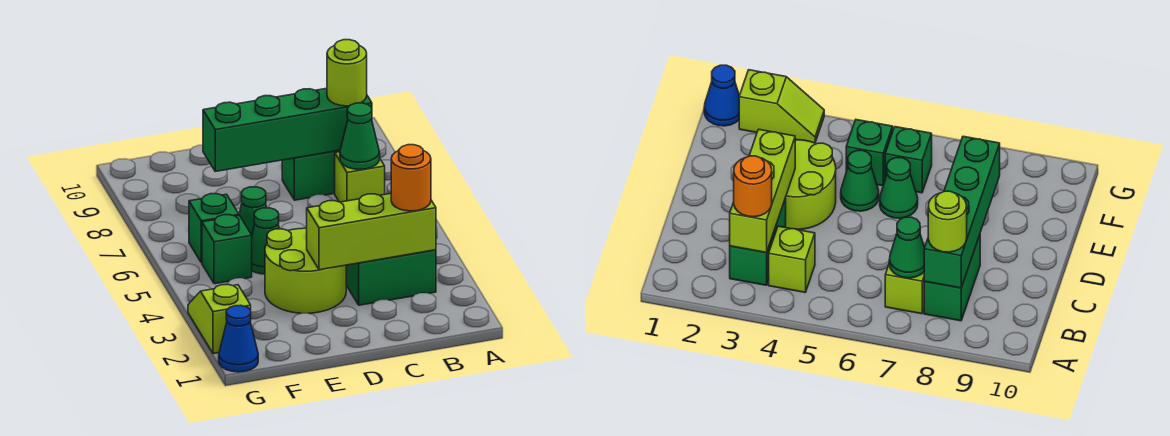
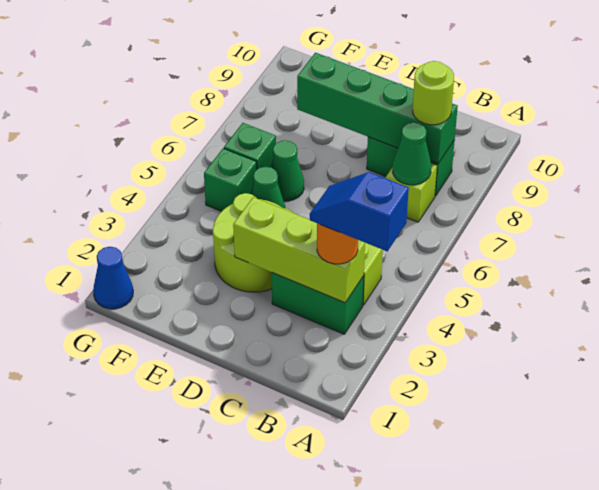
none -> blue slope A3:B3 level 4 top A
lime slope G2:G3 level 1 top 2 -> none

